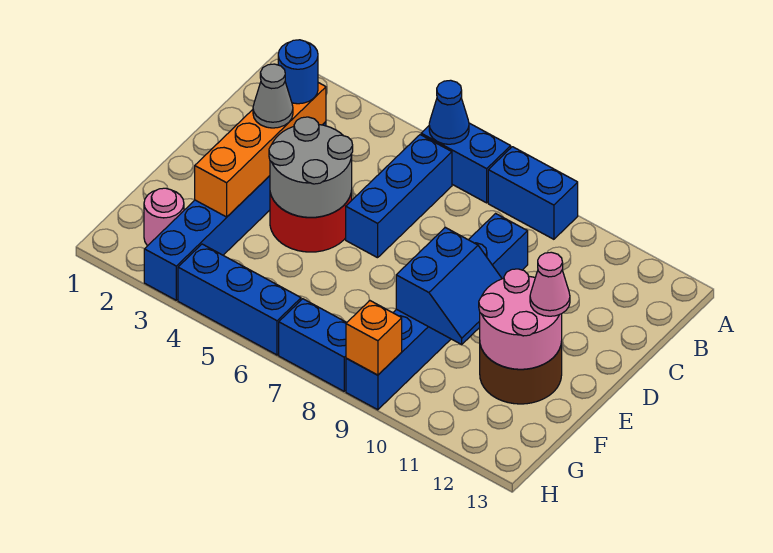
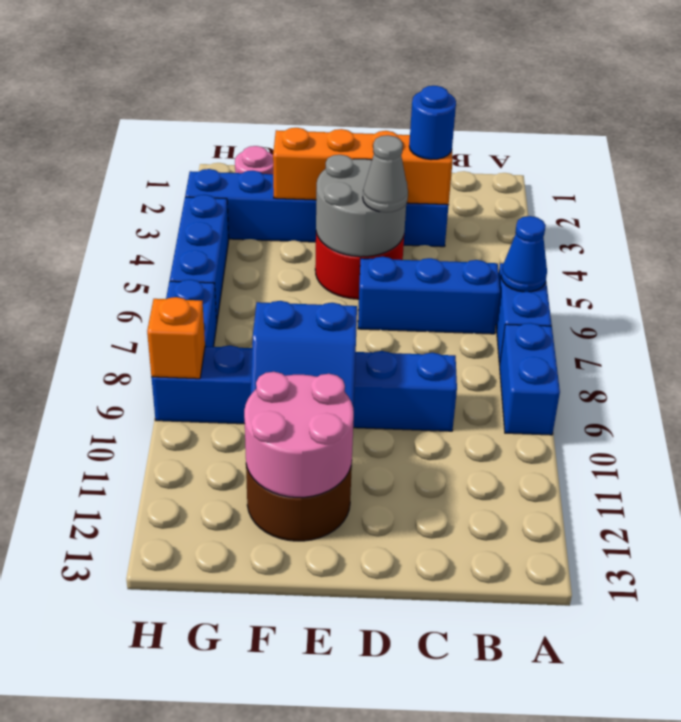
grey cone D3 level 3 -> grey cone D5 level 3
pink cone E12 level 3 -> none

